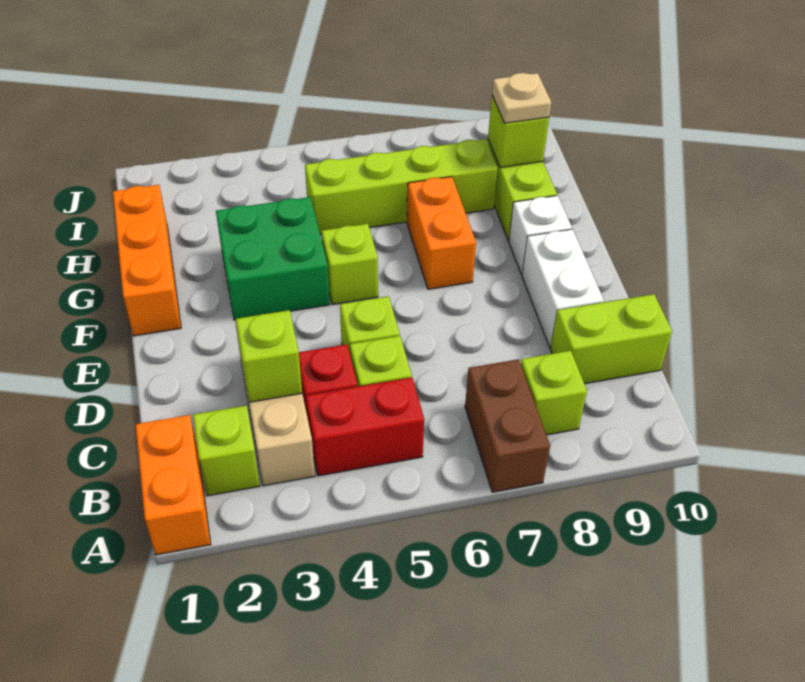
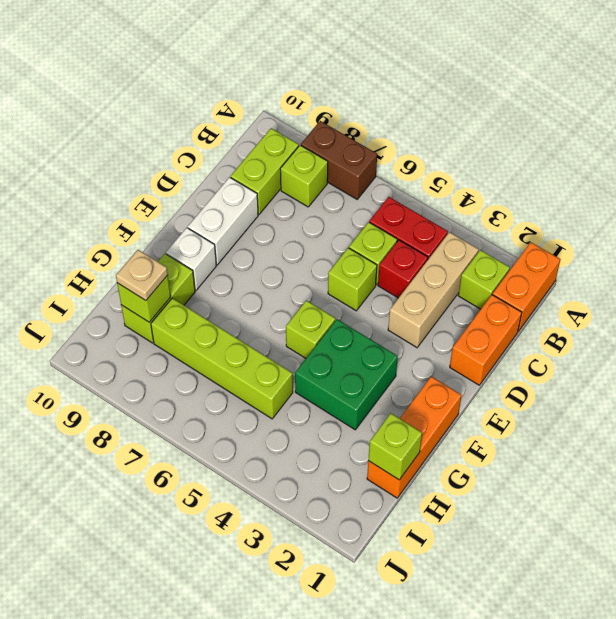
brown brick A7:B7 level 1 -> brown brick A7:A8 level 1
lime brick C3 level 2 -> lime brick H1 level 2
lime brick C9:C10 level 1 -> lime brick B9:C9 level 1
orange brick F7:G7 level 1 -> orange brick C1:D1 level 1

